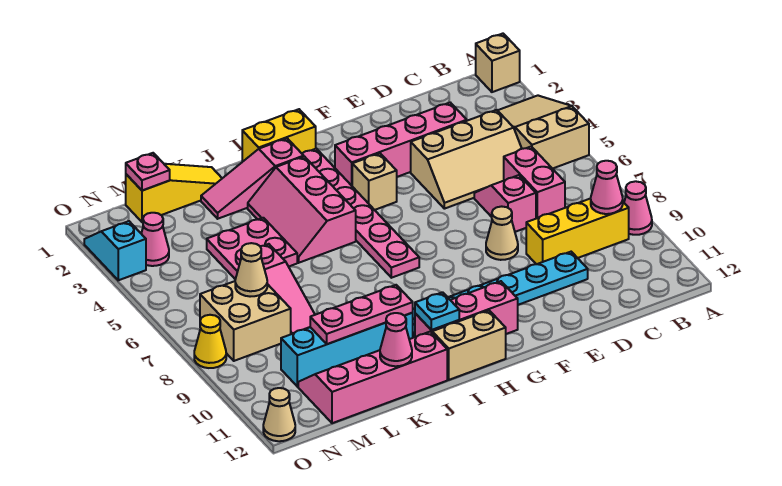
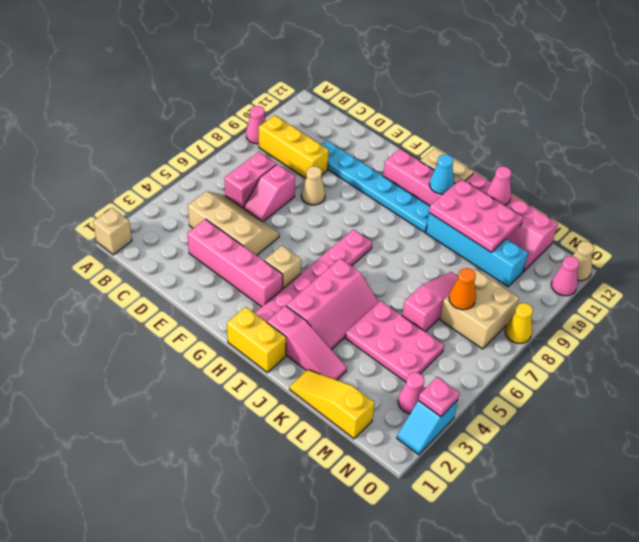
tan slope A3:B5 level 1 top 5 -> none
pink cone B9 level 2 -> pink cone O11 level 1
cyan plate I11 level 2 -> cyan cone I11 level 2
pink plate J10:L10 level 2 -> pink plate J10:L11 level 2
pink plate K4:L5 level 1 -> pink plate K4:M5 level 1
pink plate M1 level 2 -> pink plate O3 level 2
tan cone M7 level 2 -> orange cone M7 level 2

